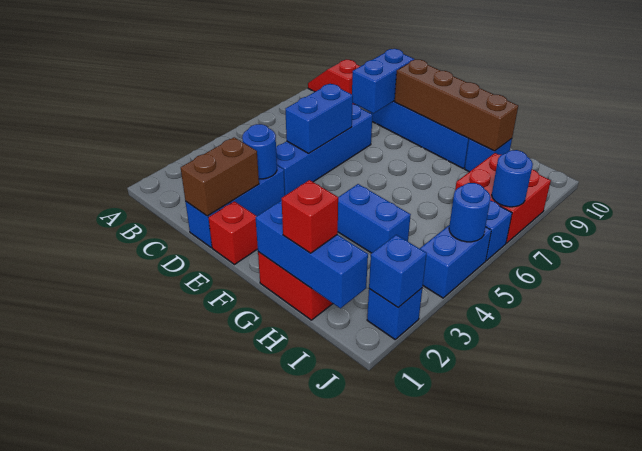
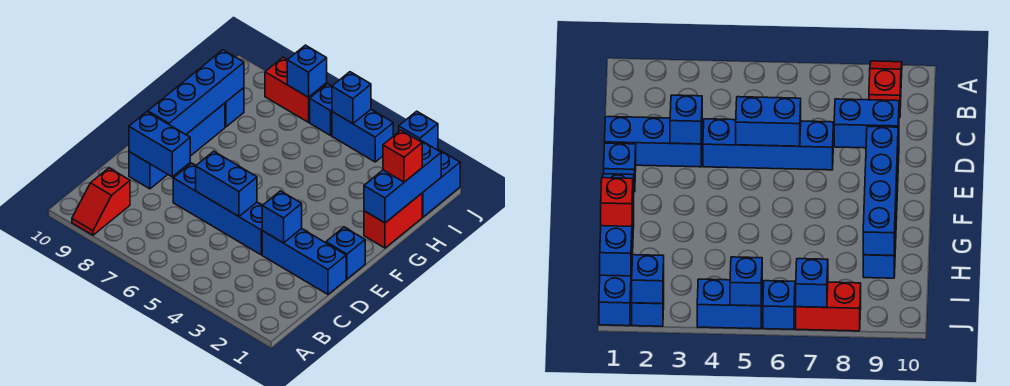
brown brick D1:D2 level 2 -> none
blue round brick D3 level 2 -> blue brick D3 level 2
red brick E1 level 1 -> blue brick E1 level 1
brown brick E9:H9 level 2 -> blue brick E9:H9 level 2
blue brick G4:H4 level 1 -> blue brick I1:J1 level 1
red brick I7:J8 level 1 -> red brick J7:J8 level 1
blue round brick J5 level 2 -> blue brick J5 level 2
blue round brick J7 level 2 -> blue brick J7 level 2

